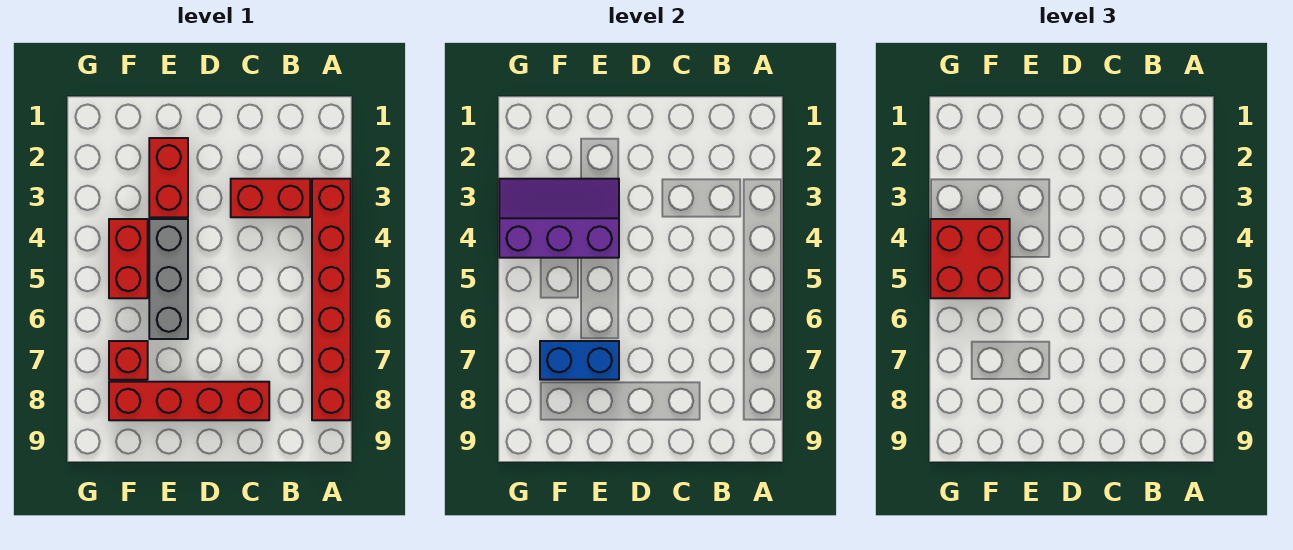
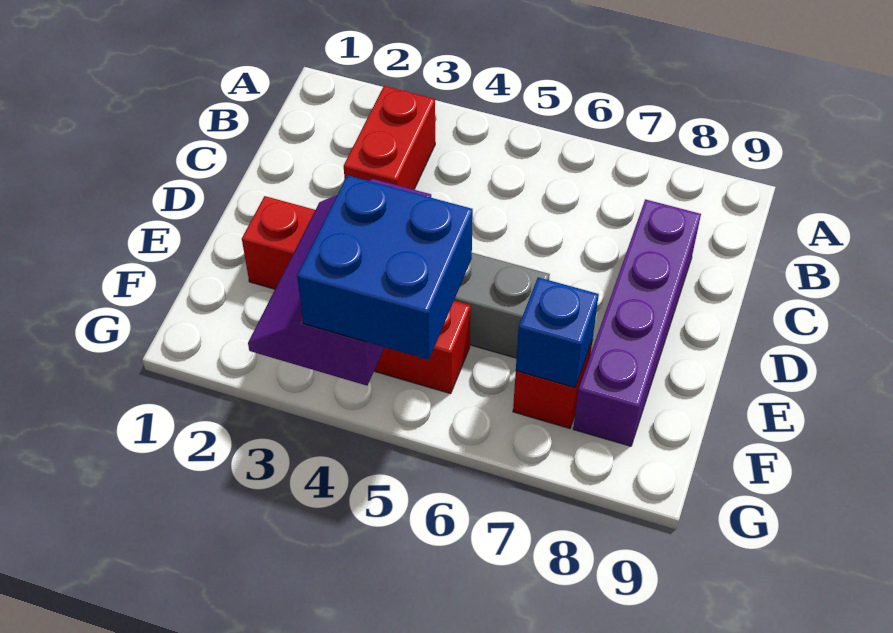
red brick A3:A8 level 1 -> none
red brick C8:F8 level 1 -> purple brick C8:F8 level 1
blue brick E7:F7 level 2 -> blue brick F7 level 2
red brick F4:G5 level 3 -> blue brick F4:G5 level 3

